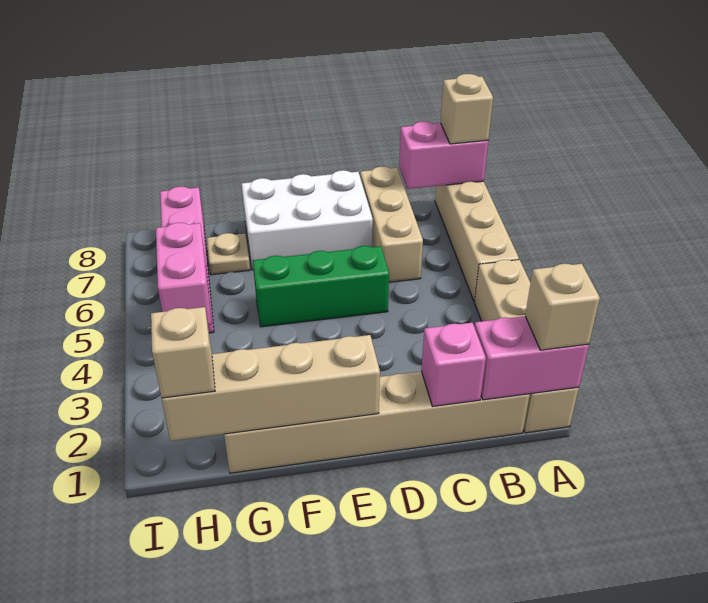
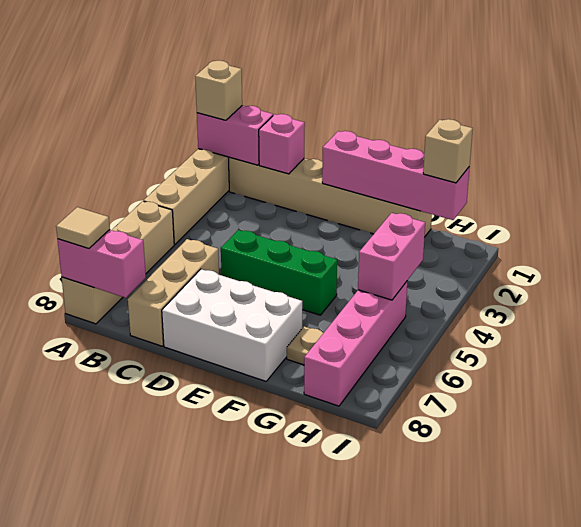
tan brick A8 level 3 -> tan tile A8 level 3
tan brick E1:H1 level 2 -> pink brick E1:H1 level 2

